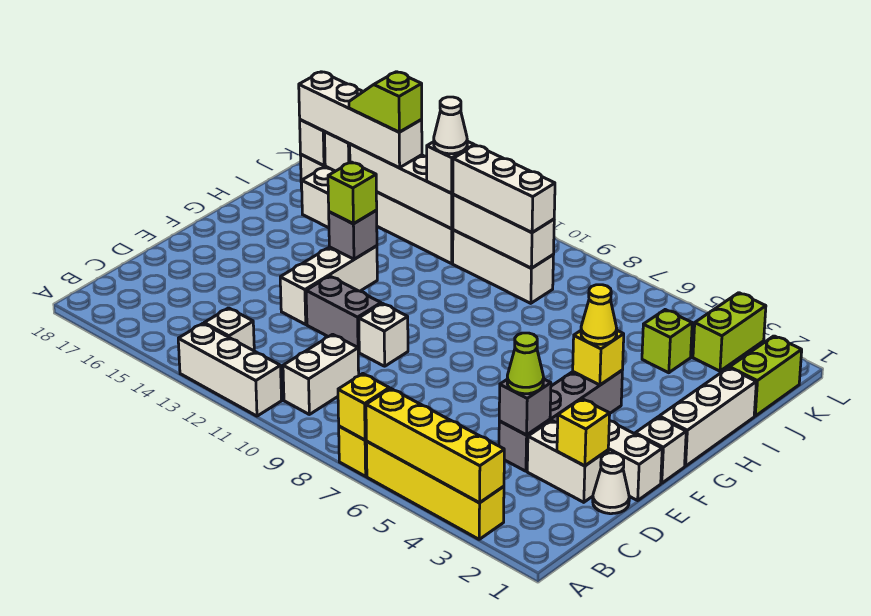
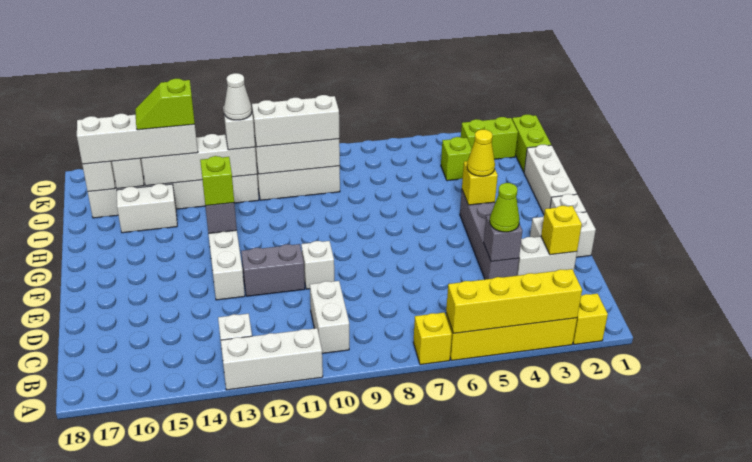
yellow brick A7 level 2 -> yellow brick A2 level 1
white cone D1 level 1 -> none
lime brick K3:L3 level 1 -> lime brick K2:K3 level 1

